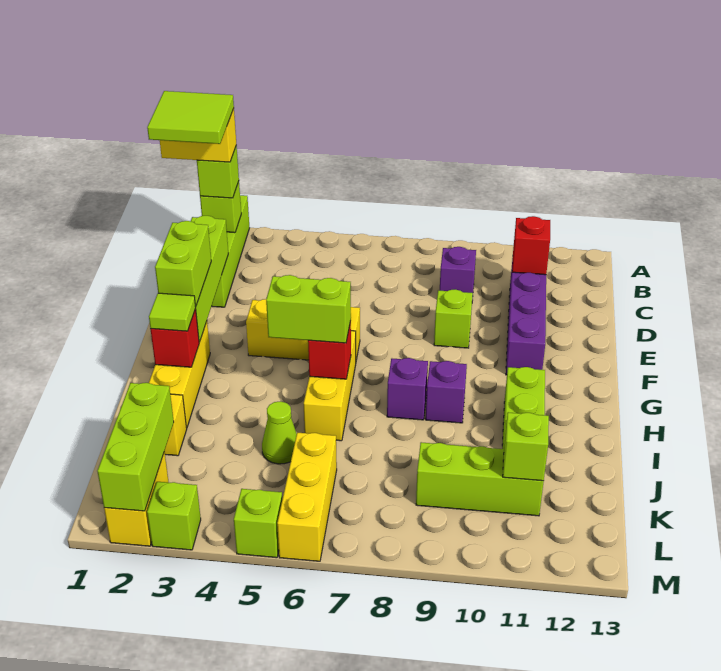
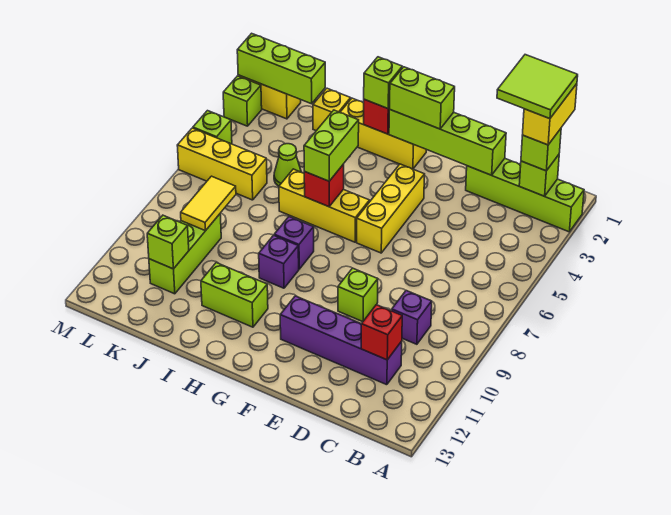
lime tile H2 level 3 -> lime brick H2 level 3
none -> yellow tile K8:K9 level 2

